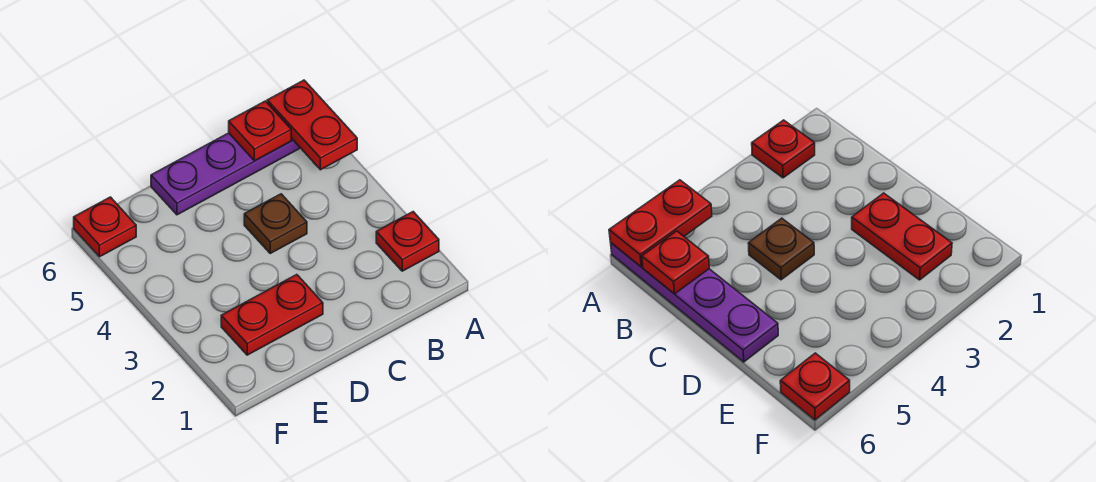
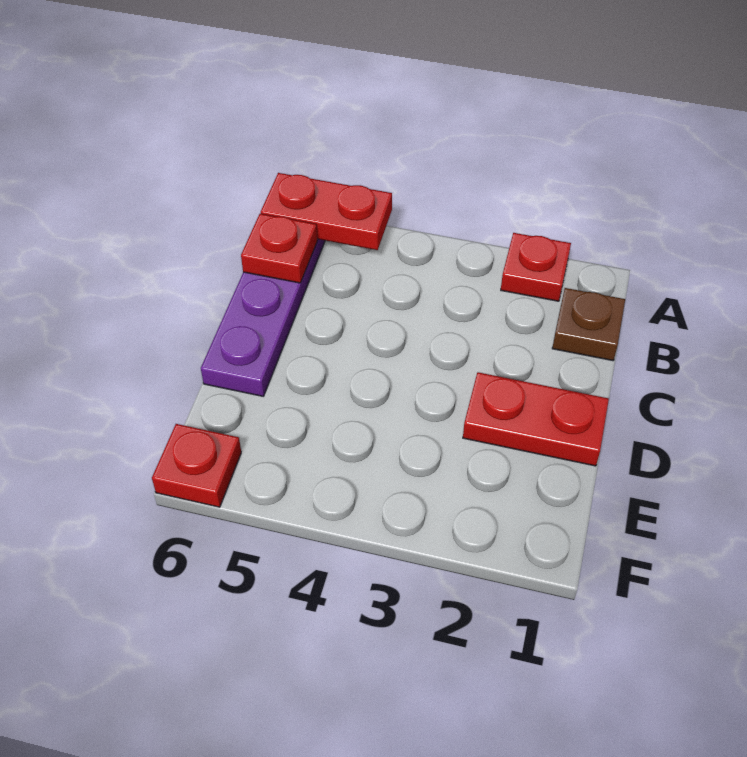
brown plate C4 level 1 -> brown plate B1 level 1
red plate D2:E2 level 1 -> red plate D1:D2 level 1

